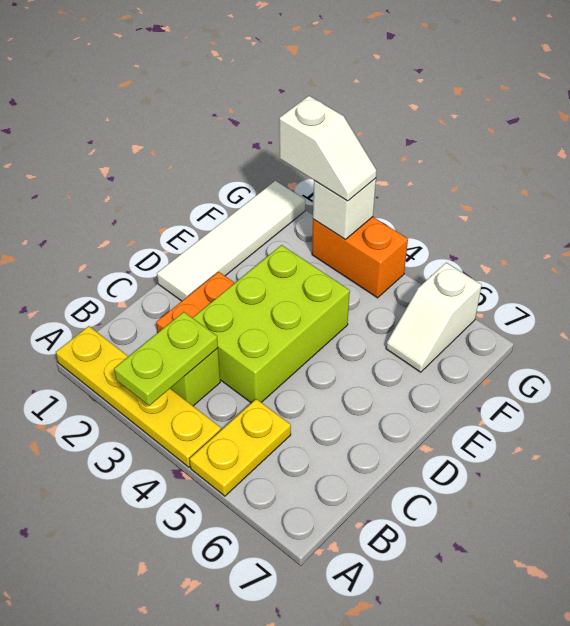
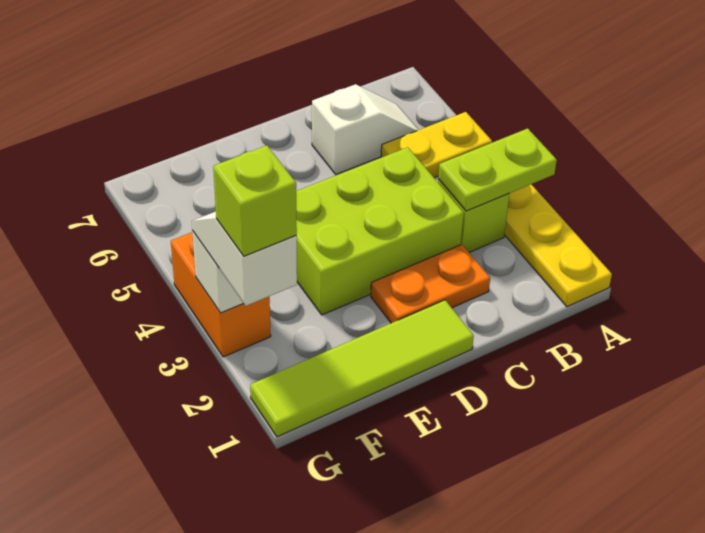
white tile D1:G1 level 1 -> lime tile D1:G1 level 1
white slope F6:G6 level 1 top G -> white slope B6:C6 level 1 top C
none -> lime brick G2 level 4

